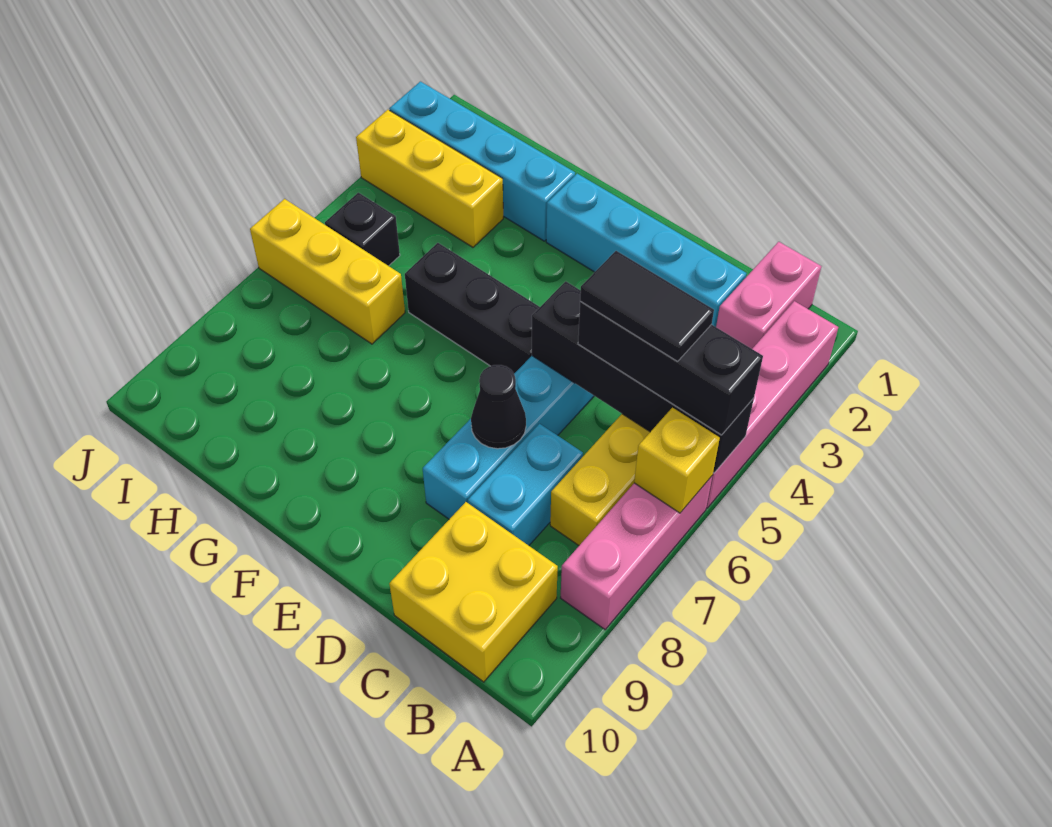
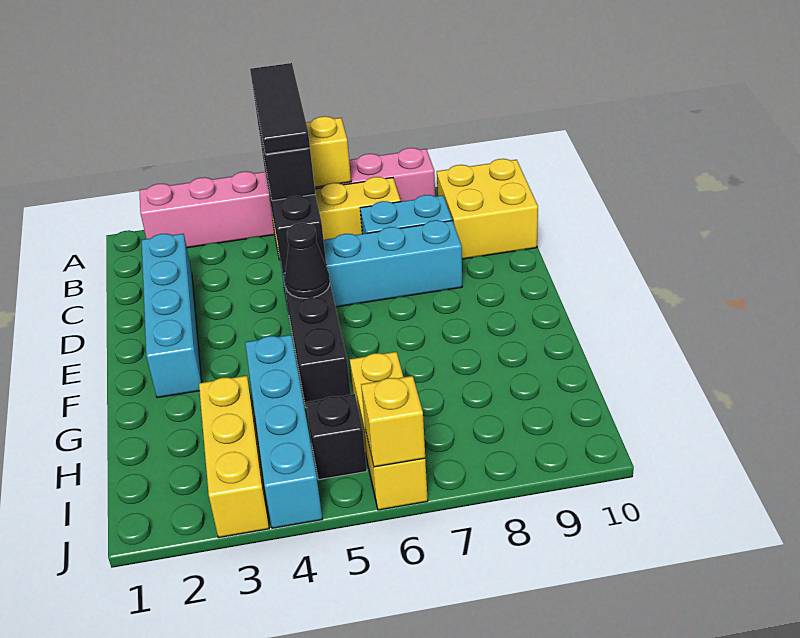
pink brick B1:B2 level 1 -> none
black tile B5:C5 level 4 -> black tile A5:C5 level 4
black cone D7 level 2 -> black cone E5 level 2
cyan brick G2:J2 level 1 -> cyan brick G4:J4 level 1
none -> yellow brick J6 level 2

